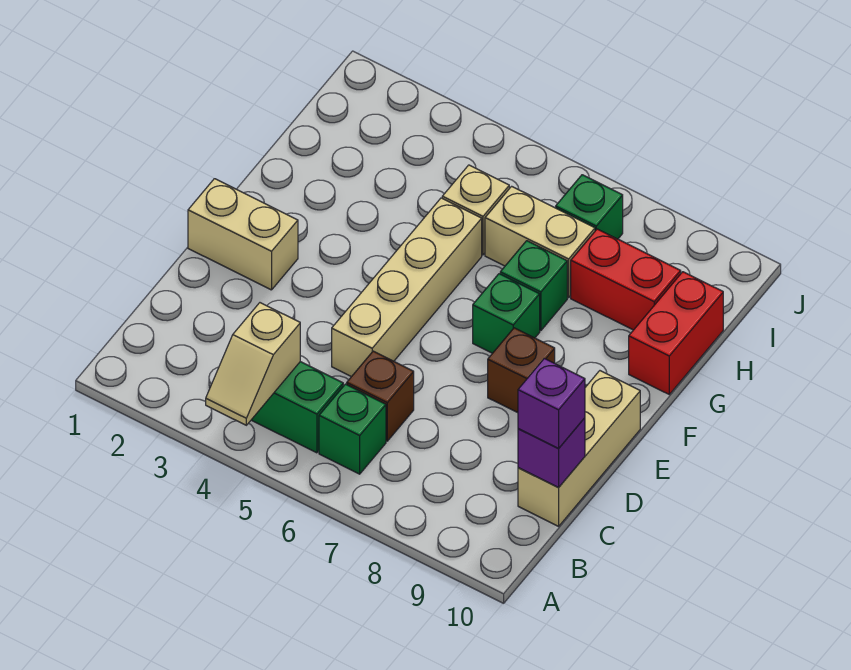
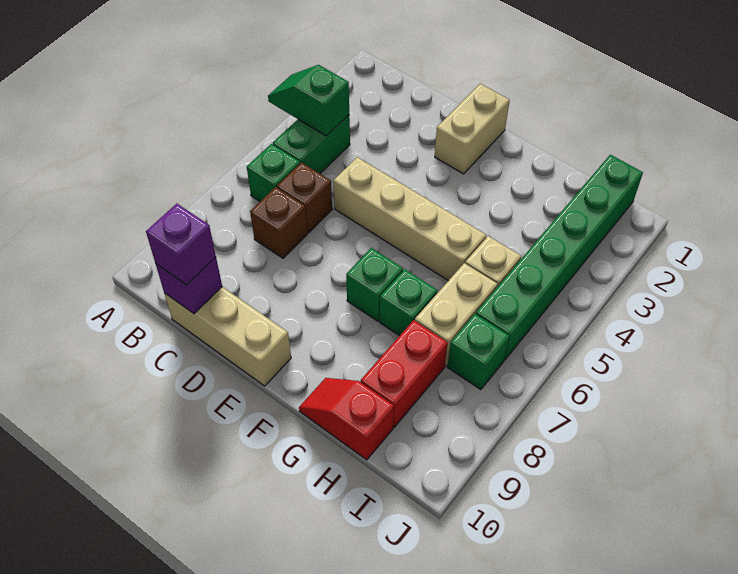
tan slope A4:B4 level 2 top B -> green slope A4:B4 level 2 top B
brown brick E8 level 1 -> brown brick C7 level 1
red brick G10:H10 level 1 -> red slope G10:H10 level 1 top H
none -> green brick I1:I6 level 1

